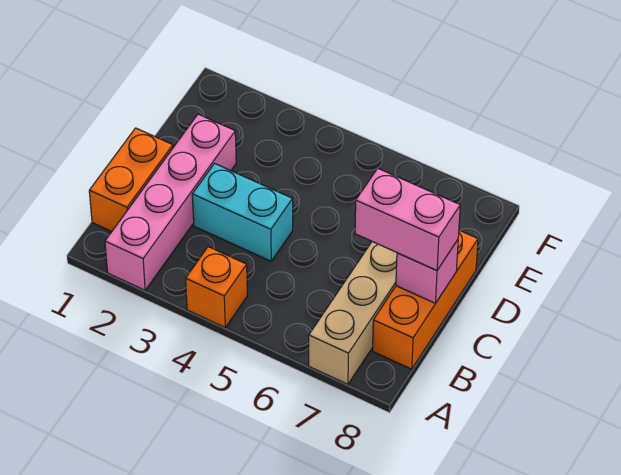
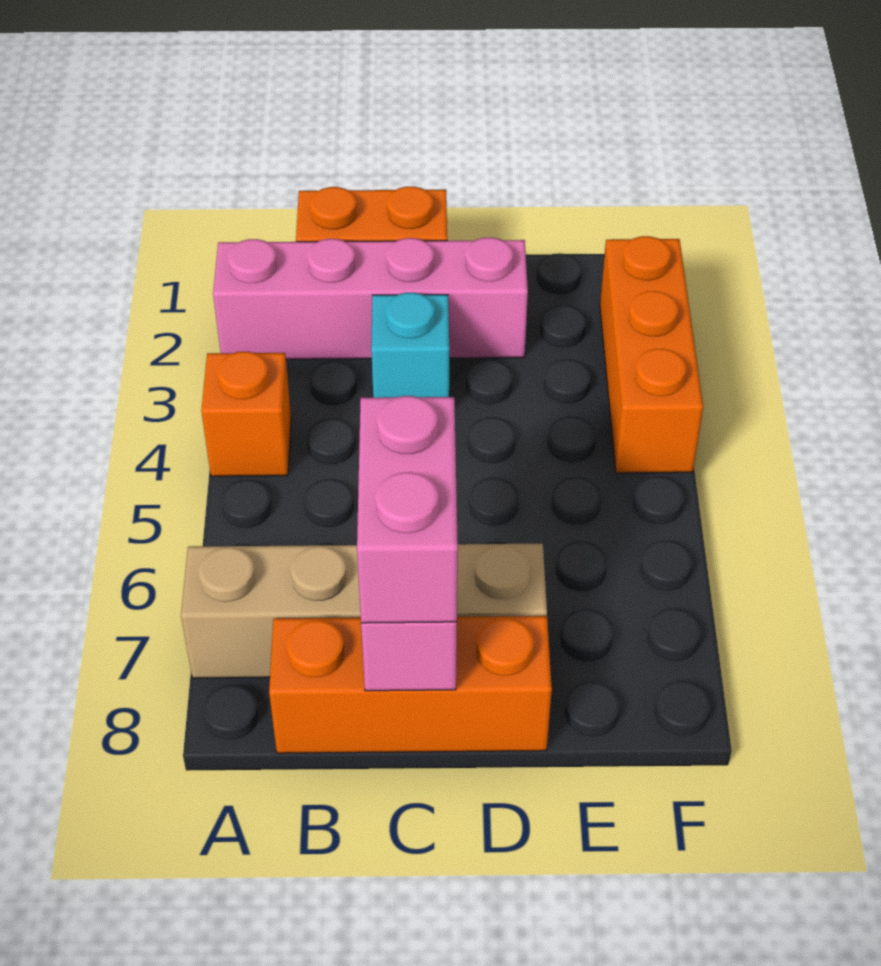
cyan brick C3:C4 level 1 -> cyan brick C3 level 1
none -> orange brick F2:F4 level 1

